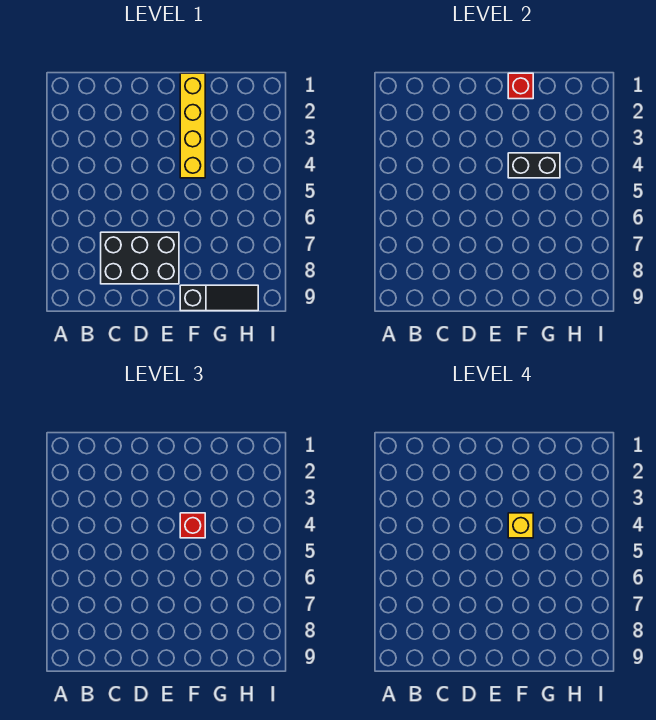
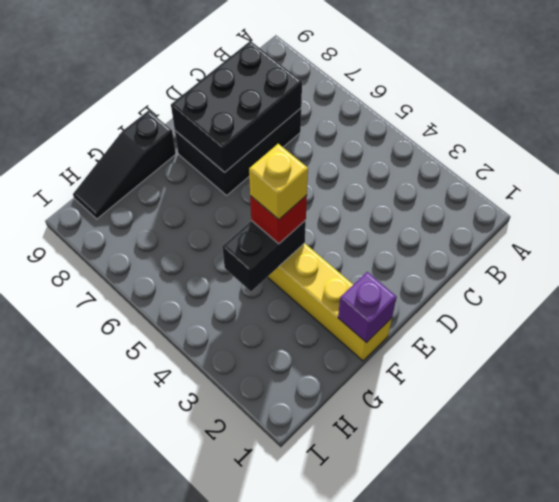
none -> black brick C7:E8 level 2
red brick F1 level 2 -> purple brick F1 level 2

